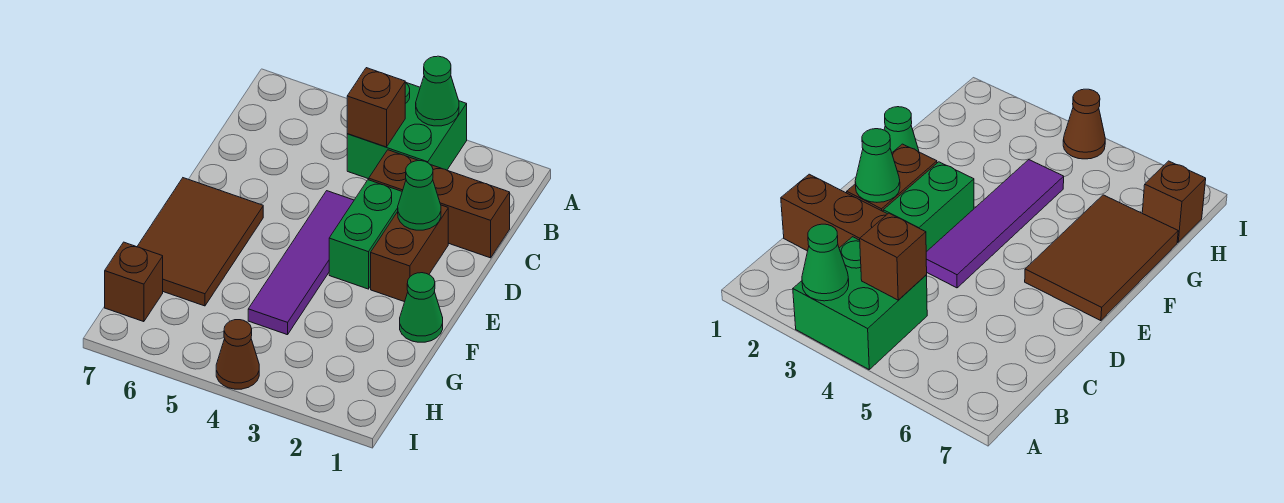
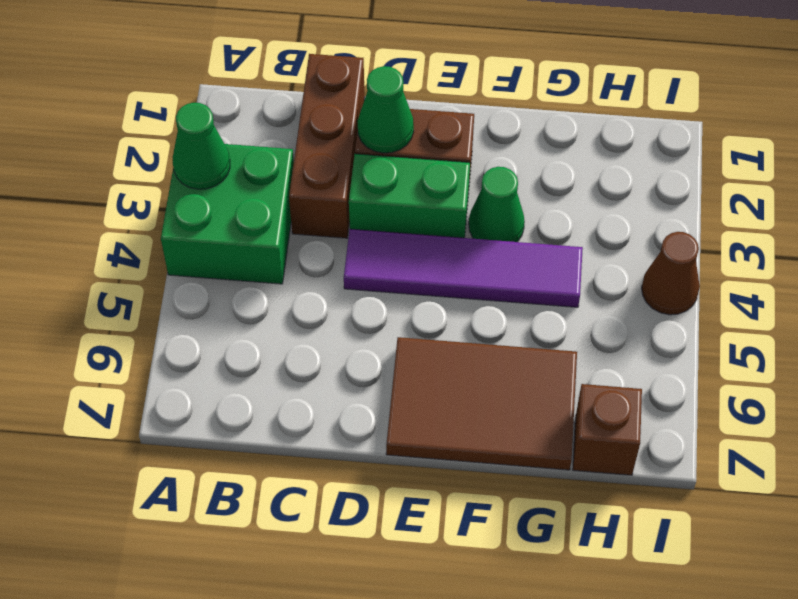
brown brick B4 level 2 -> none
green cone F1 level 1 -> green cone F3 level 1

